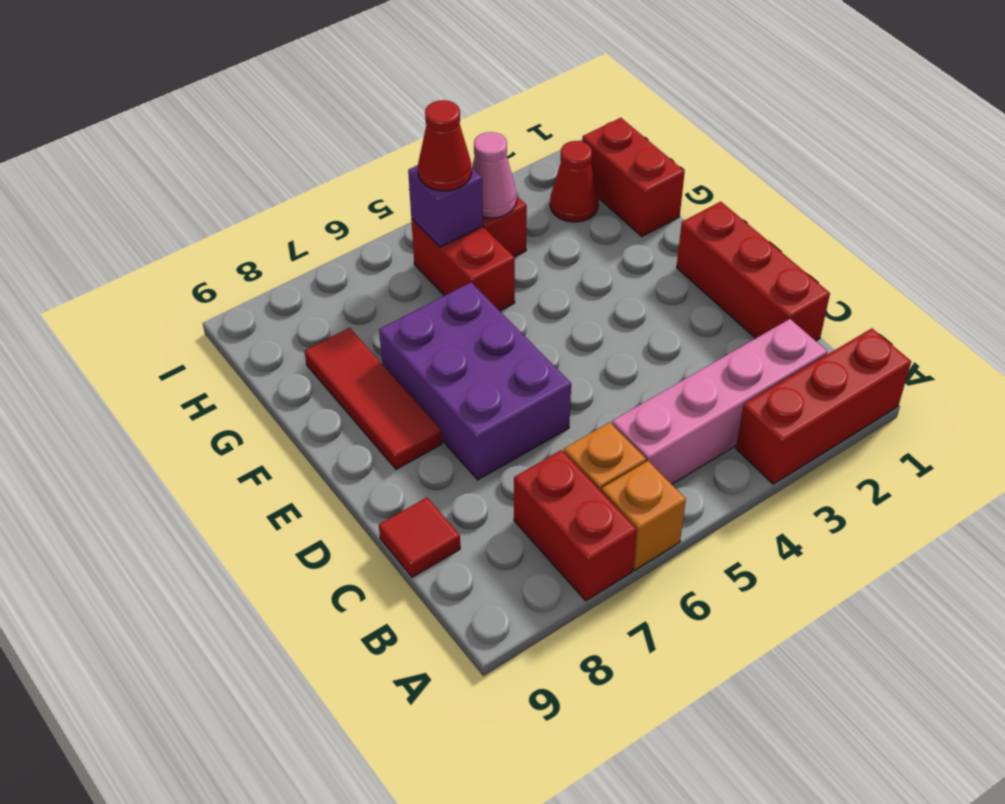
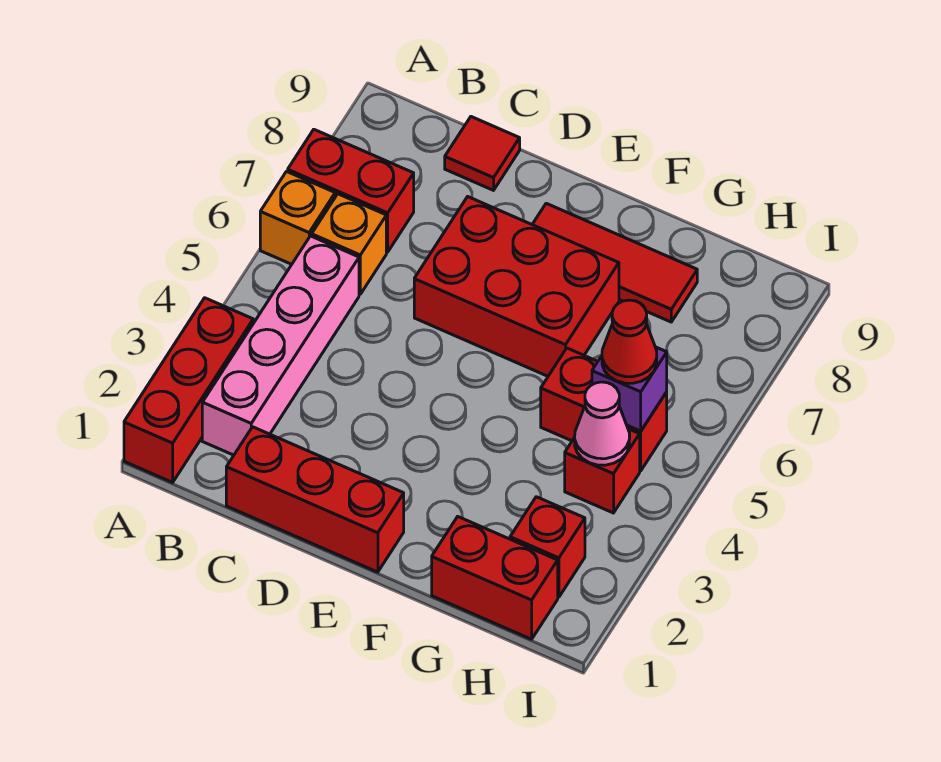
purple brick D6:F7 level 1 -> red brick D6:F7 level 1
red cone H2 level 1 -> red brick H2 level 1

